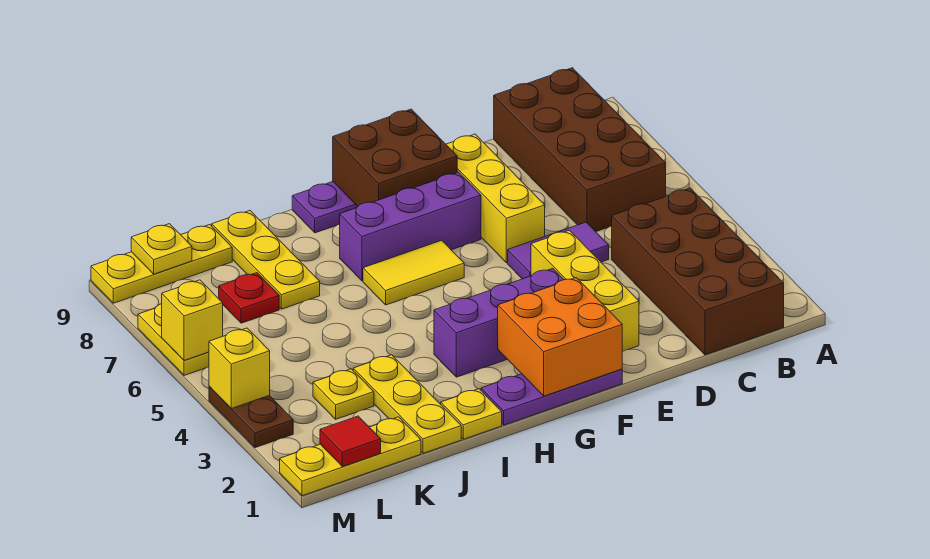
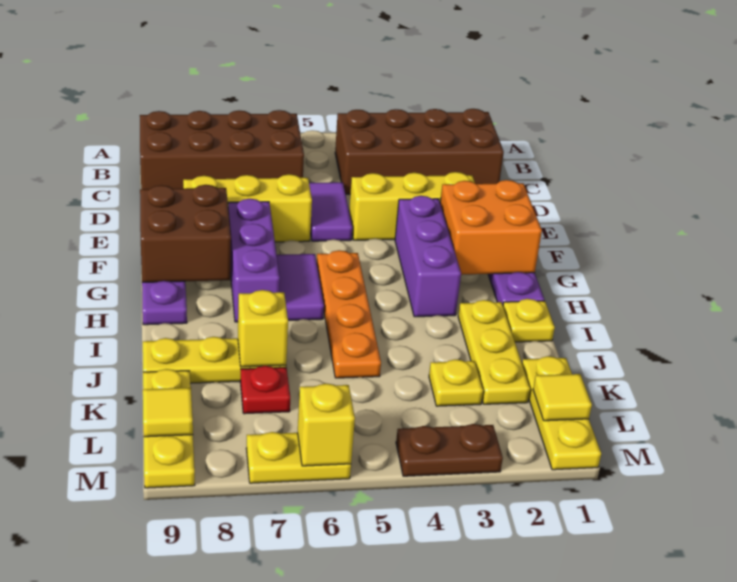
none -> orange plate G5:J5 level 1
yellow tile G6:H6 level 1 -> purple tile G6:H6 level 1
yellow plate J1:J3 level 1 -> yellow plate I2:K2 level 1
red tile L1 level 2 -> yellow tile L1 level 2
yellow plate L9 level 2 -> yellow tile L9 level 2
yellow brick M4 level 2 -> yellow brick J7 level 2

